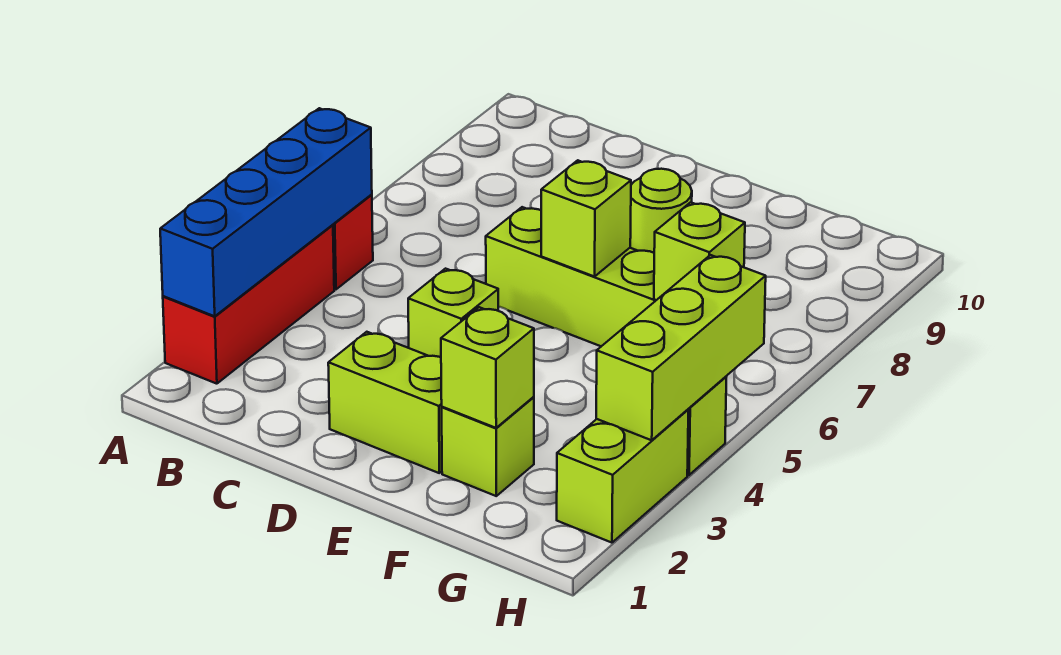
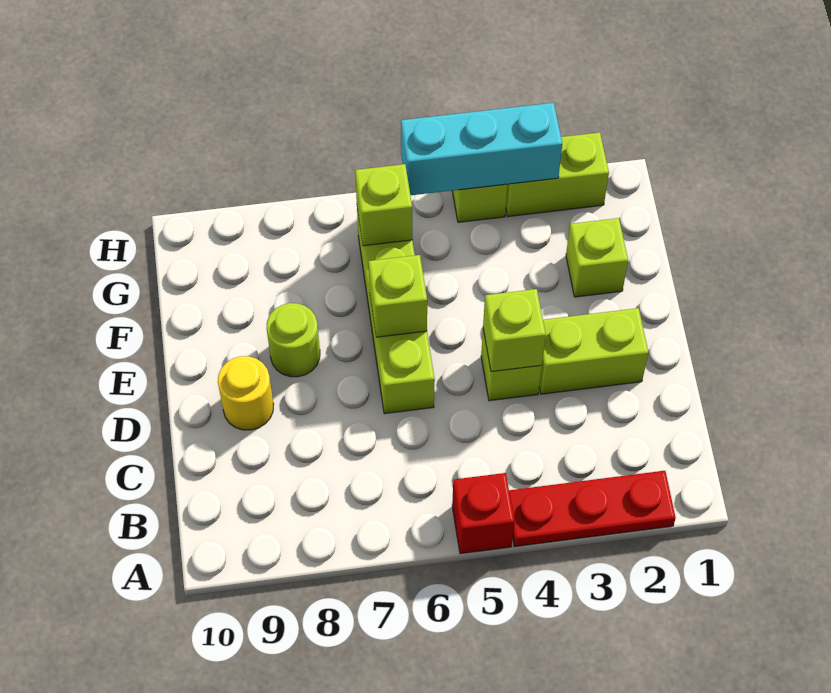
red brick A2:A4 level 1 -> red plate A2:A4 level 1
blue brick A2:A5 level 2 -> none
lime brick D2:E2 level 1 -> lime brick D2:D3 level 1
none -> yellow round brick D9 level 1
lime brick F2 level 2 -> lime brick D4 level 2
lime brick H3:H5 level 2 -> cyan brick H3:H5 level 2

